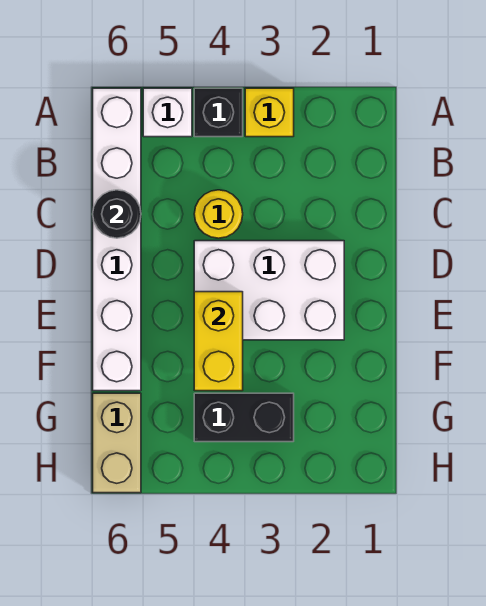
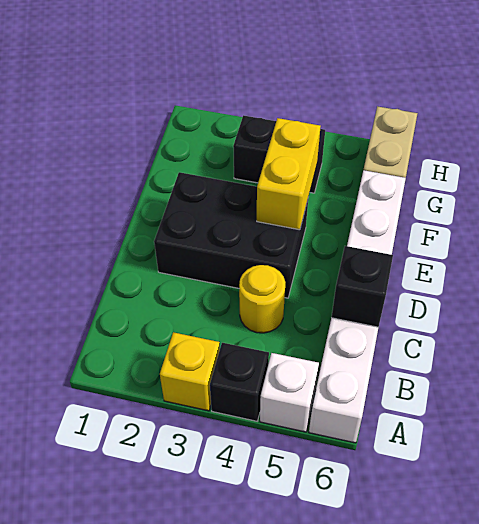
black round brick C6 level 2 -> black brick C6 level 2
white brick D2:E4 level 1 -> black brick D2:E4 level 1

